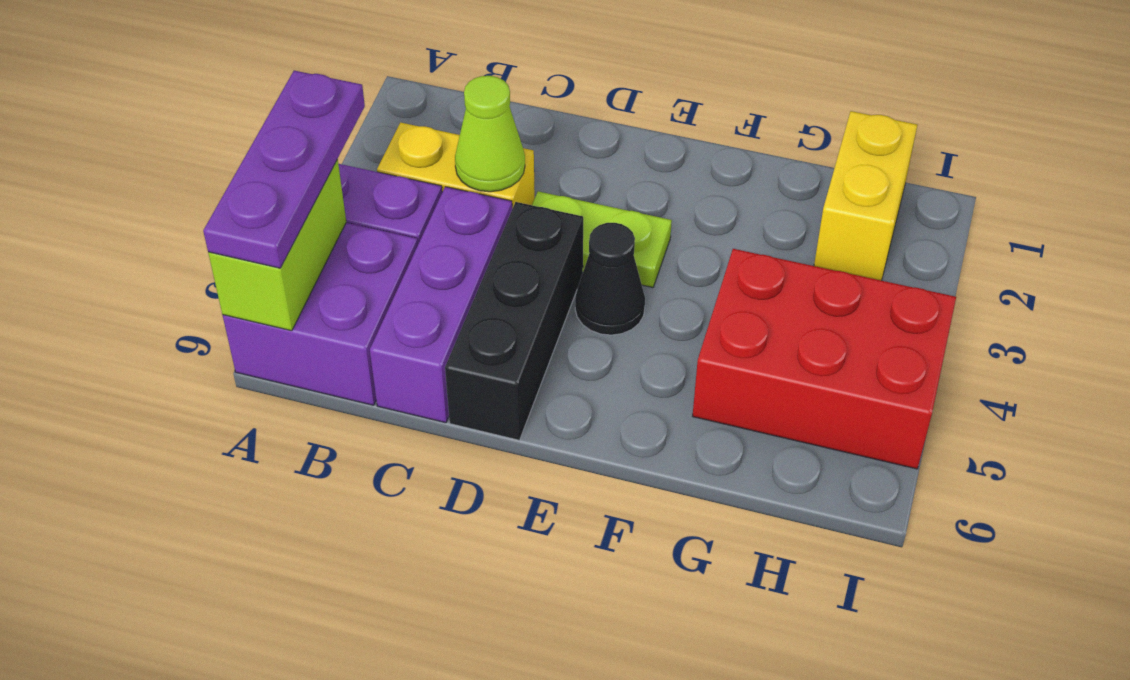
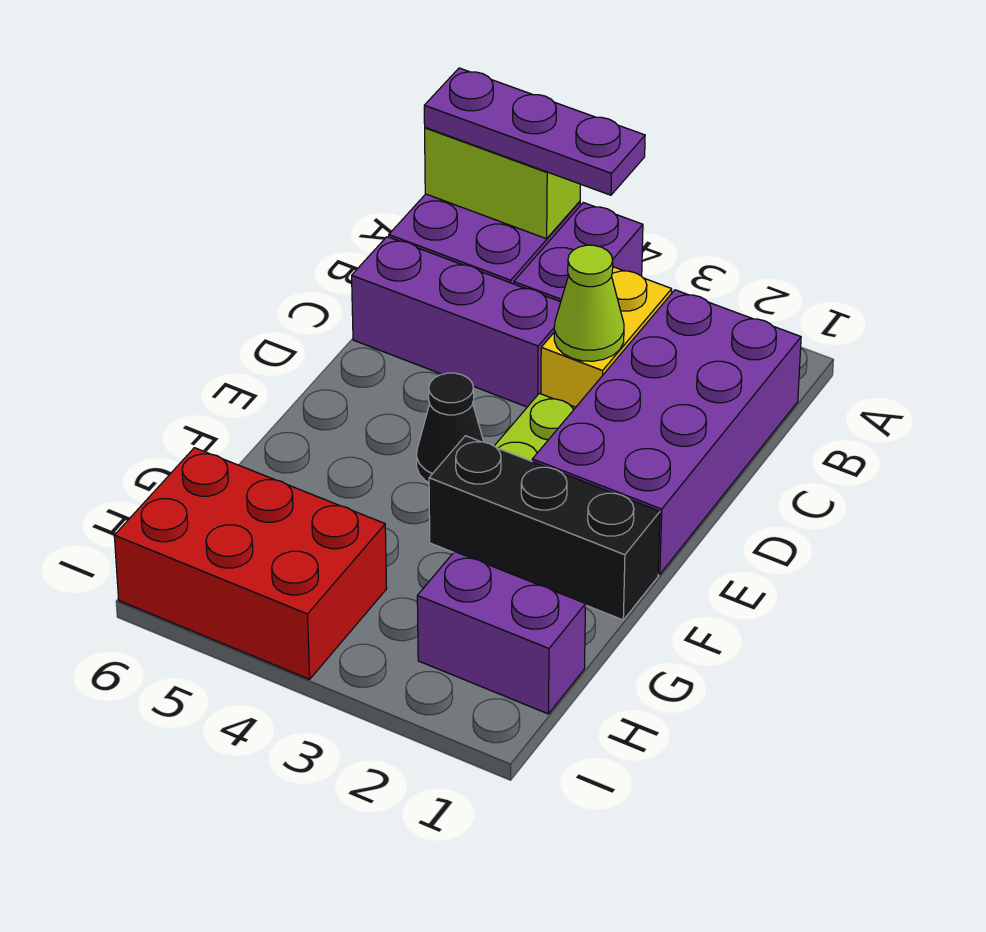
none -> purple brick B1:E2 level 1
black brick D4:D6 level 1 -> black brick F1:F3 level 1
red brick G4:I5 level 1 -> red brick H4:I6 level 1
yellow brick H1:H2 level 1 -> purple brick H1:H2 level 1

